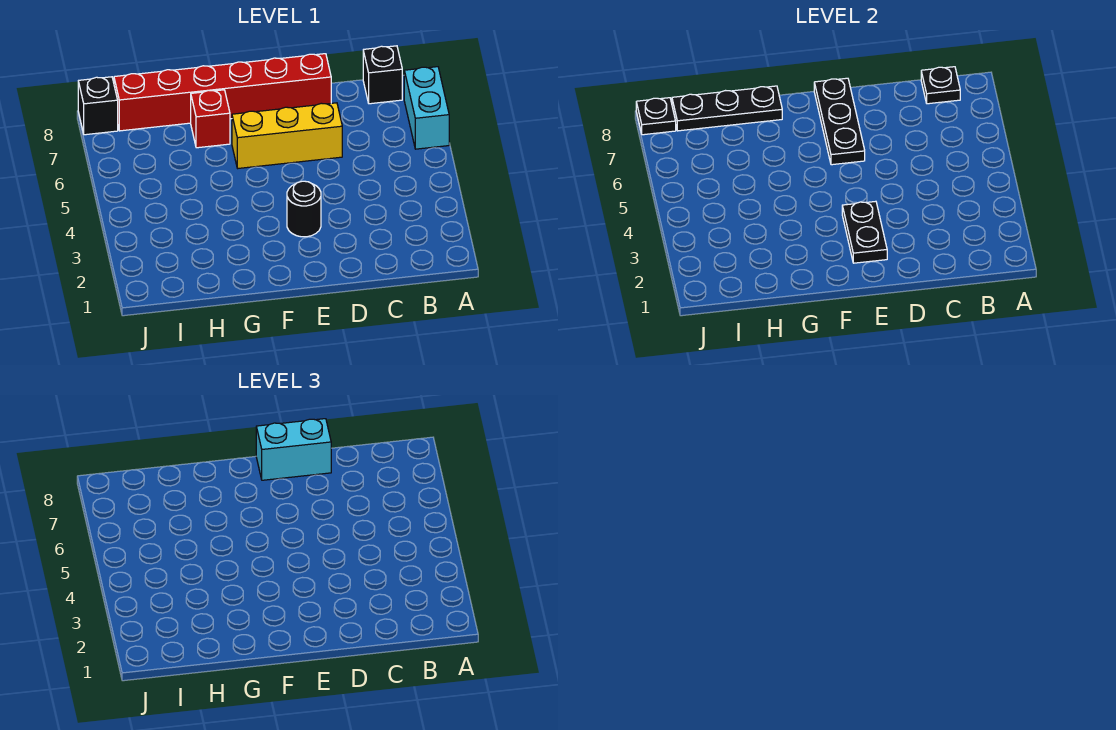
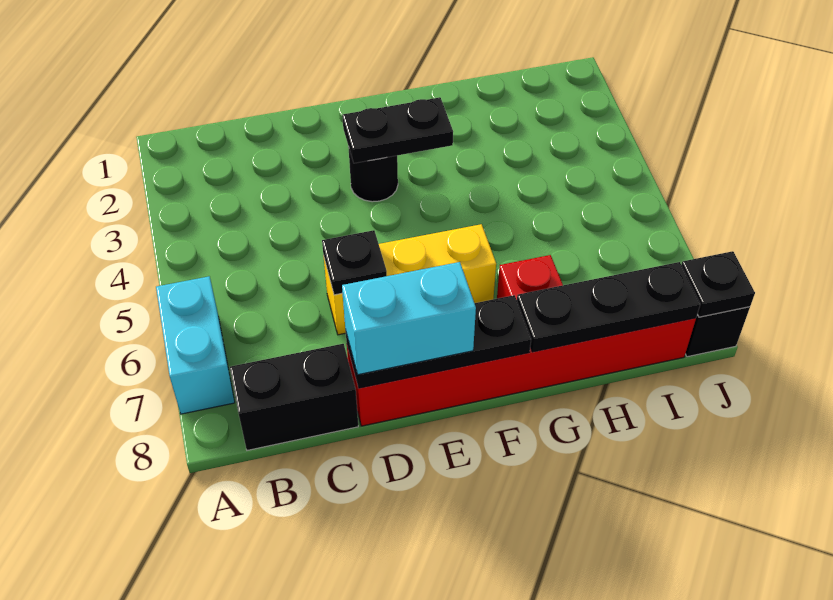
black brick B8 level 1 -> black brick B8:C8 level 1
black plate B8 level 2 -> black plate D6 level 2
black plate E2:E3 level 2 -> black plate E3:F3 level 2
black plate E6:E8 level 2 -> black plate D8:F8 level 2

